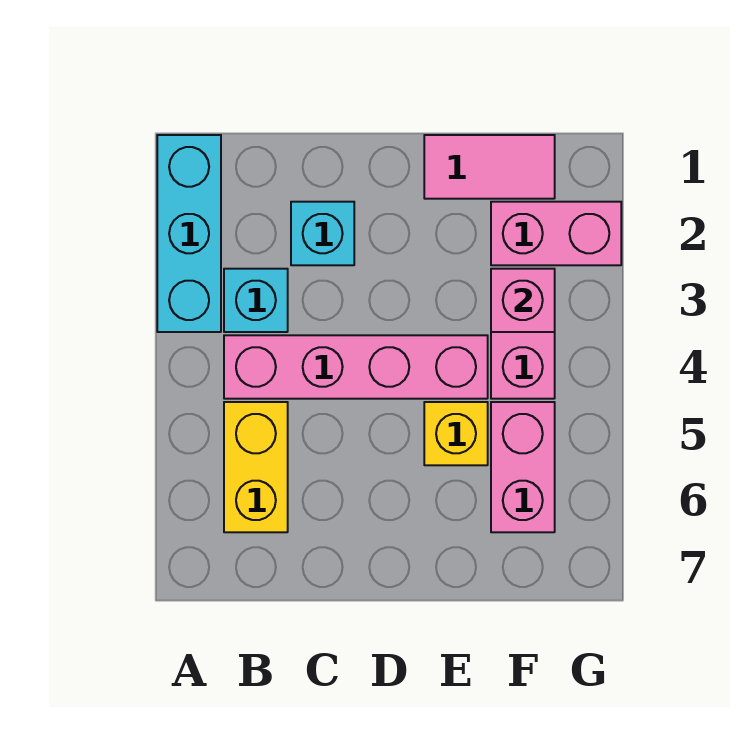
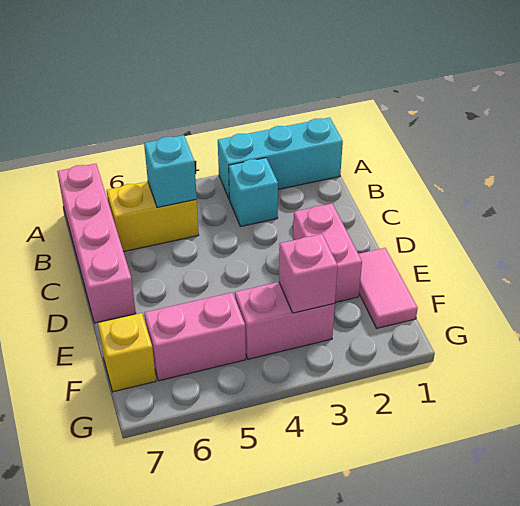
pink brick B4:E4 level 1 -> pink brick A7:D7 level 1
cyan brick C2 level 1 -> cyan brick B5 level 2
yellow brick E5 level 1 -> yellow brick F7 level 1
pink brick F2:G2 level 1 -> pink brick D2:E2 level 1

